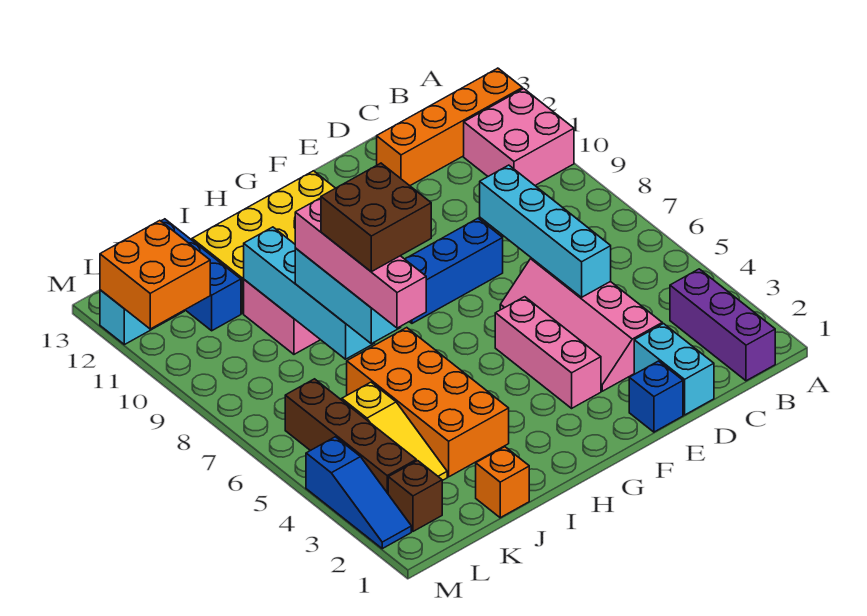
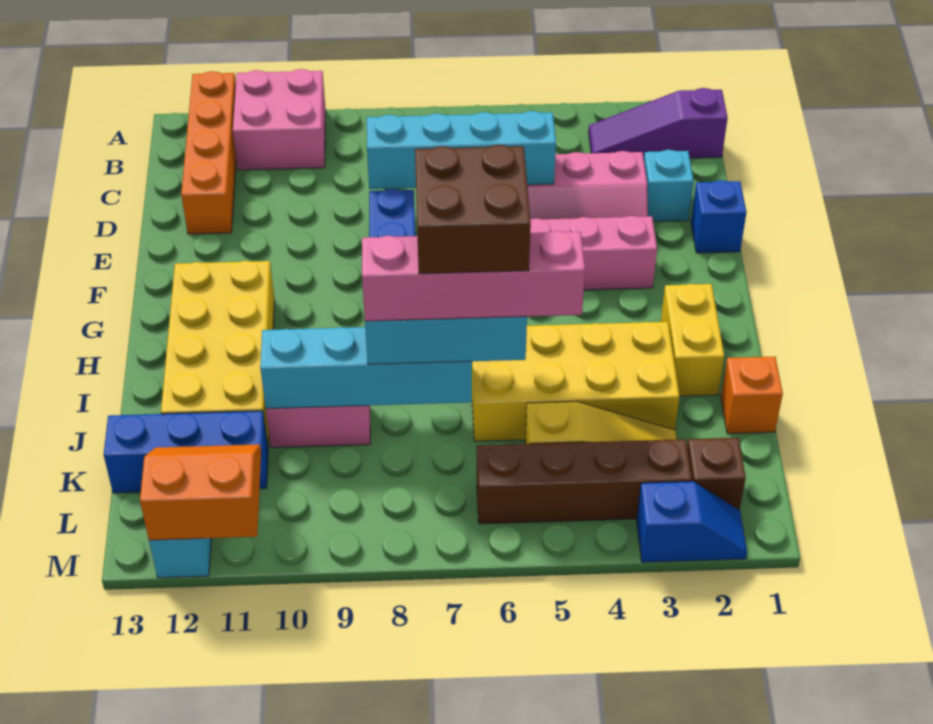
purple brick B1:B3 level 1 -> purple slope B1:B3 level 1 top 1
cyan brick D1:D2 level 1 -> cyan brick D2 level 1
none -> yellow brick H2:I2 level 1
orange brick I3:J6 level 1 -> yellow brick I3:J6 level 1
orange brick L11:M12 level 2 -> orange slope L11:M12 level 2 top M
blue slope M2:M4 level 1 top 4 -> blue slope M2:M3 level 1 top 3

